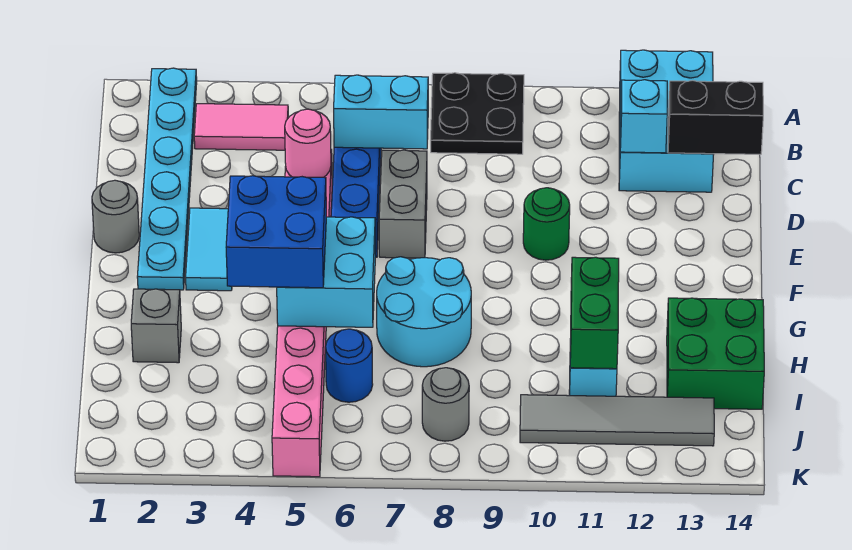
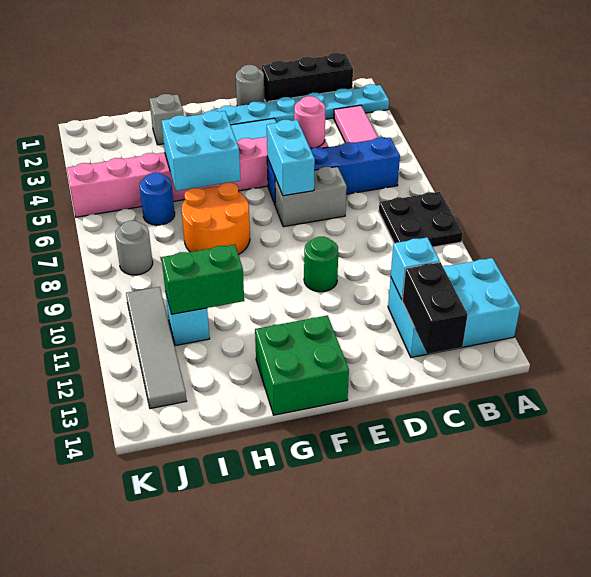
none -> black brick B1:D1 level 1
cyan brick C6:C7 level 2 -> cyan brick E6:E7 level 2
blue brick G4:H5 level 3 -> none
cyan round brick G7:H8 level 1 -> orange round brick G7:H8 level 1
green brick H13:I14 level 1 -> green brick F13:G14 level 1

